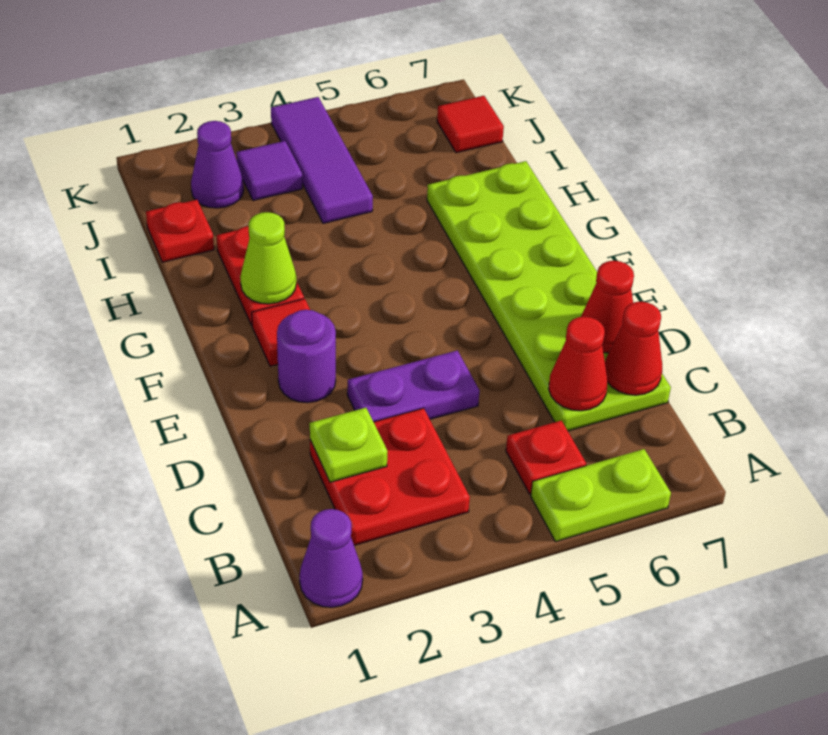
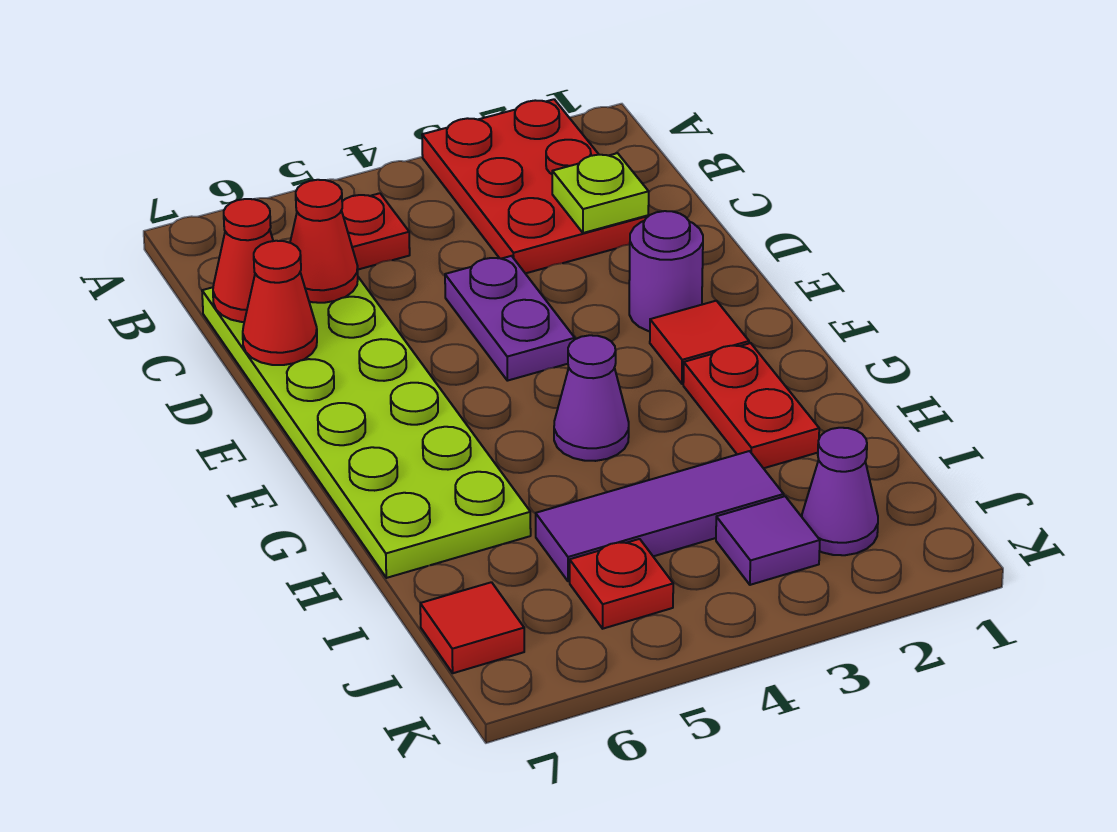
purple cone A1 level 1 -> purple cone G4 level 1
lime plate A5:A6 level 1 -> none
red plate B2:C3 level 1 -> red plate A2:C3 level 1
purple plate D3:D4 level 1 -> purple plate D4:E4 level 1
lime cone G2 level 2 -> none
red plate I1 level 1 -> red plate J5 level 1
purple tile I4:K4 level 1 -> purple tile I3:I5 level 1

